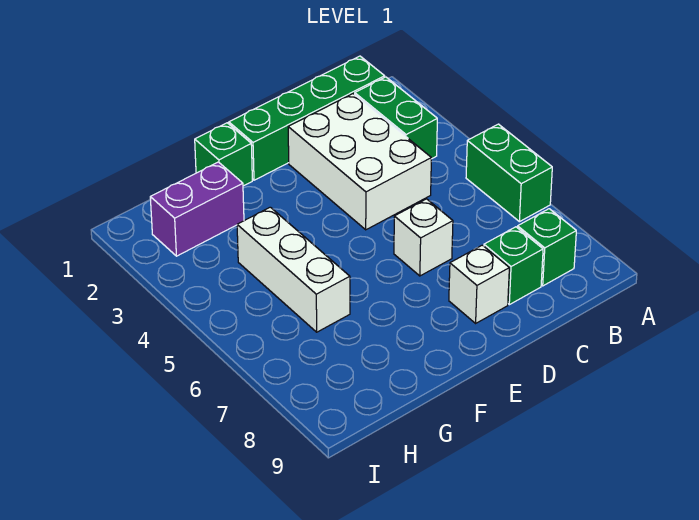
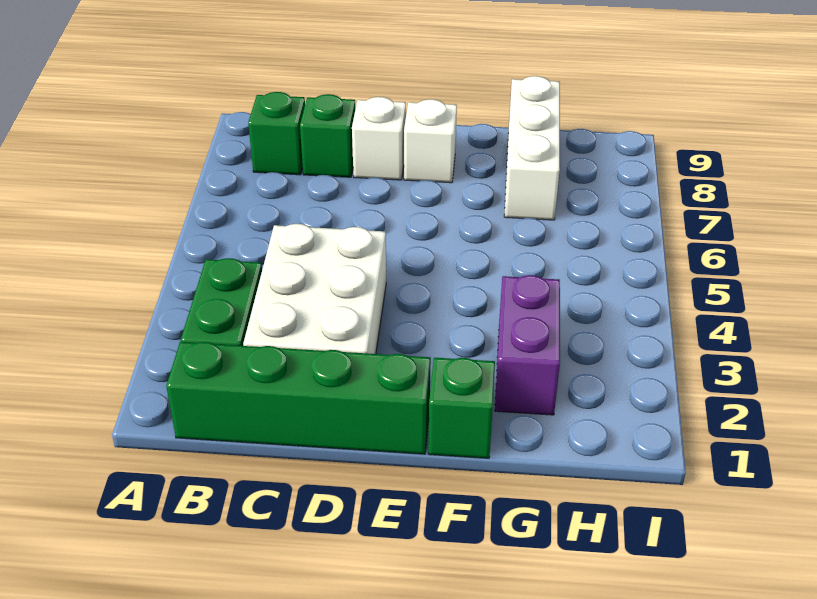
green brick A5:A6 level 1 -> none
white brick D6 level 1 -> white brick E8 level 1
purple brick G2:H2 level 1 -> purple brick G2:G3 level 1
white brick G4:G6 level 1 -> white brick G7:G9 level 1

